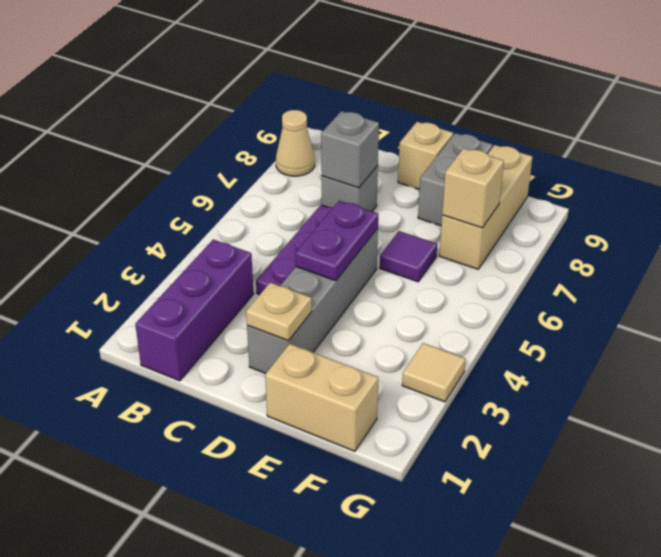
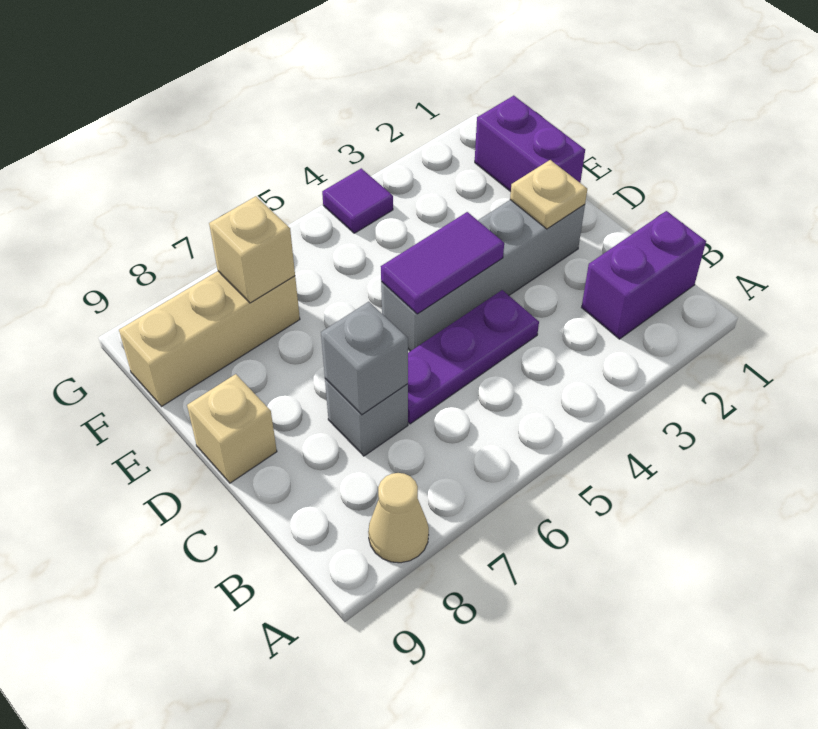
purple brick B1:B3 level 1 -> purple brick B1:B2 level 1
purple plate D4:D5 level 2 -> purple tile D4:D5 level 2
tan brick E1:F1 level 1 -> purple brick E1:F1 level 1
purple tile E6 level 1 -> purple tile G4 level 1
grey brick E8:E9 level 1 -> none
tan tile G3 level 1 -> none

